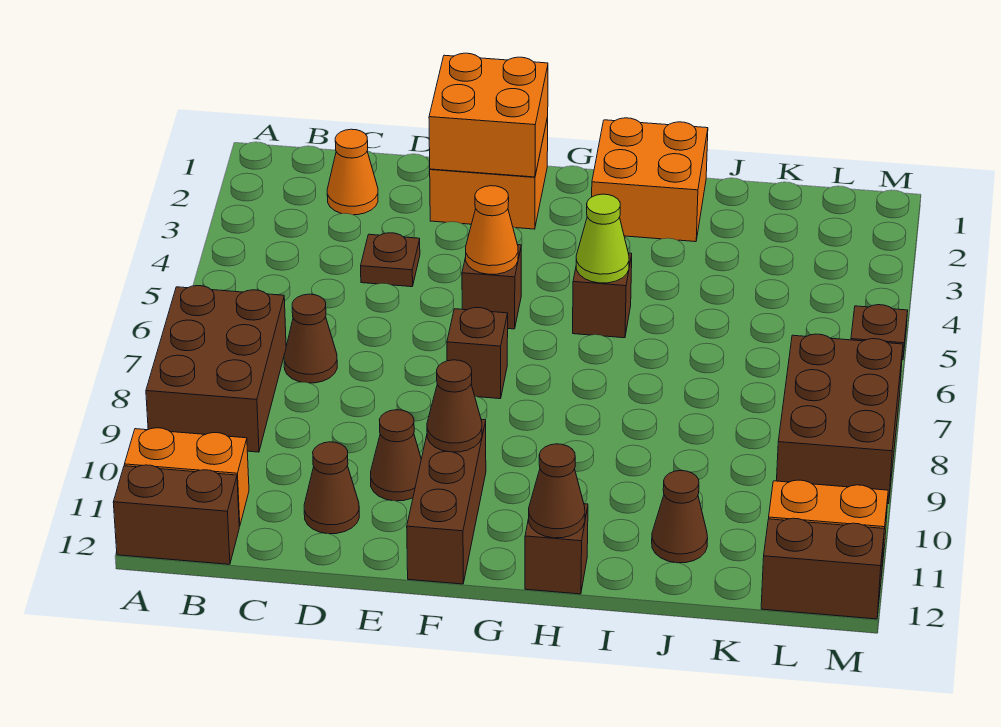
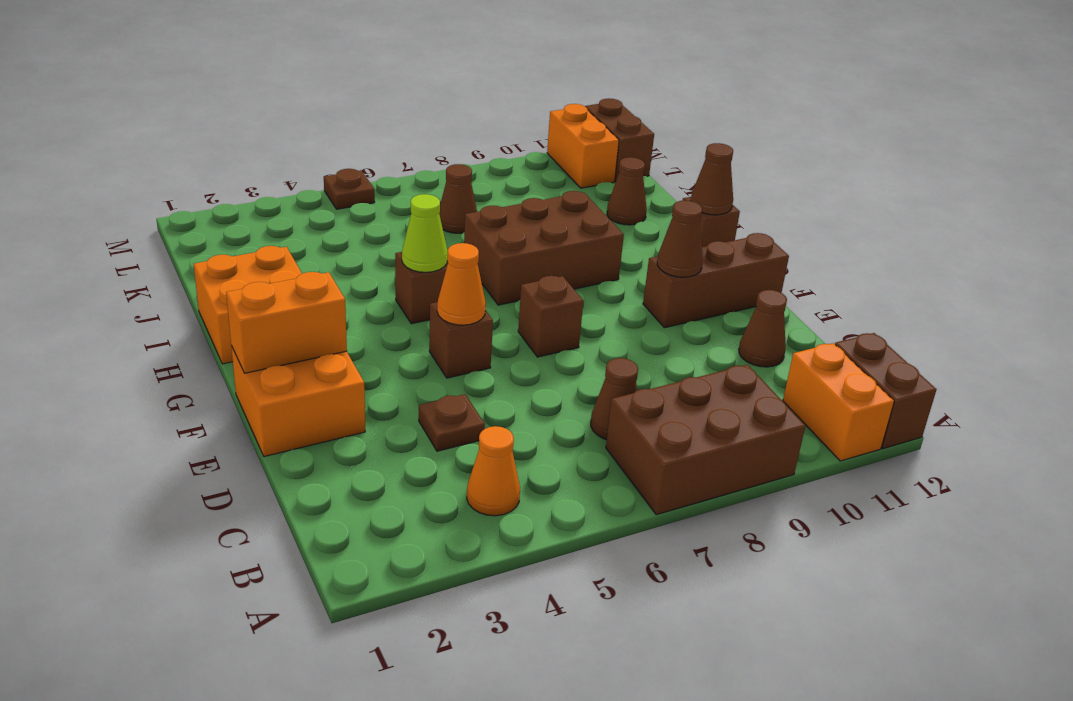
orange cone C2 level 1 -> orange cone B4 level 1
orange brick E1:F2 level 2 -> orange brick F1:F2 level 2
brown cone E10 level 1 -> brown cone K7 level 1
brown brick L7:M9 level 1 -> brown brick H7:I9 level 1

